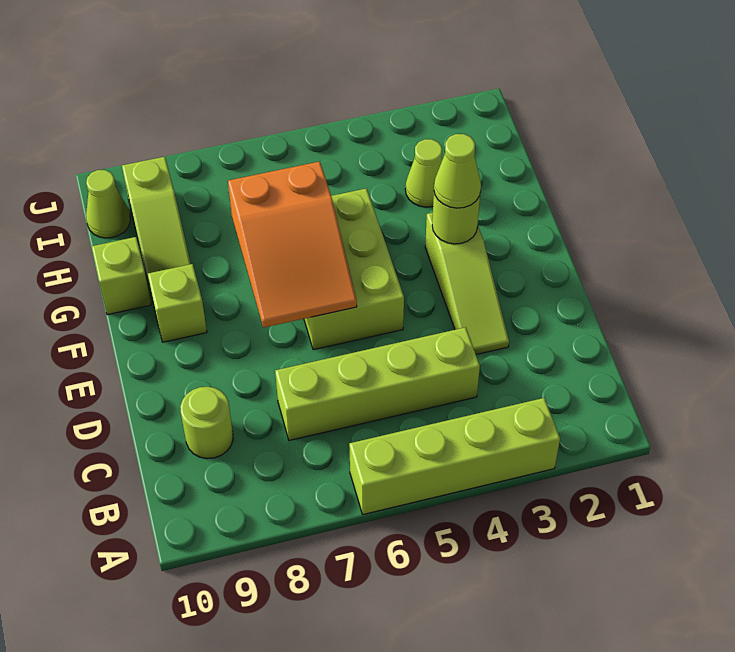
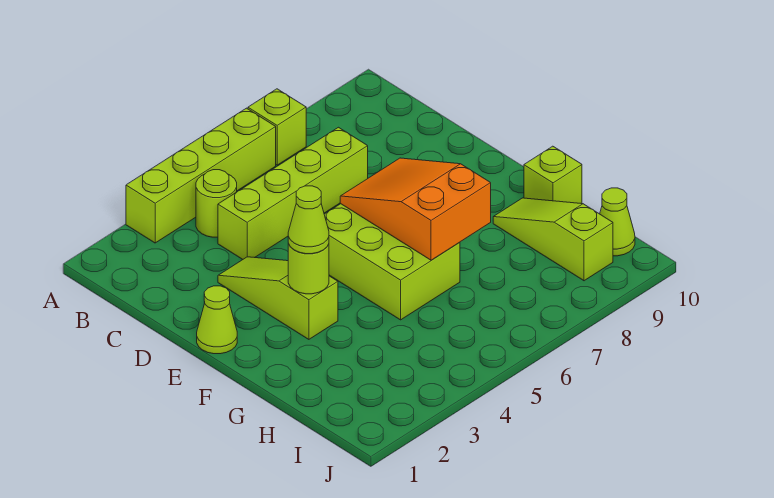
lime round brick C9 level 1 -> lime round brick B4 level 1
lime brick F9 level 1 -> lime brick A7 level 1
lime cone H3 level 1 -> lime cone E1 level 1

